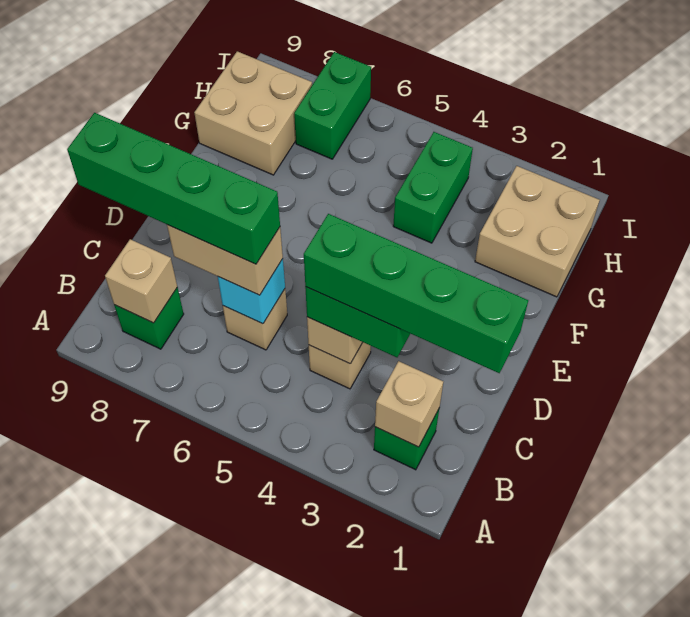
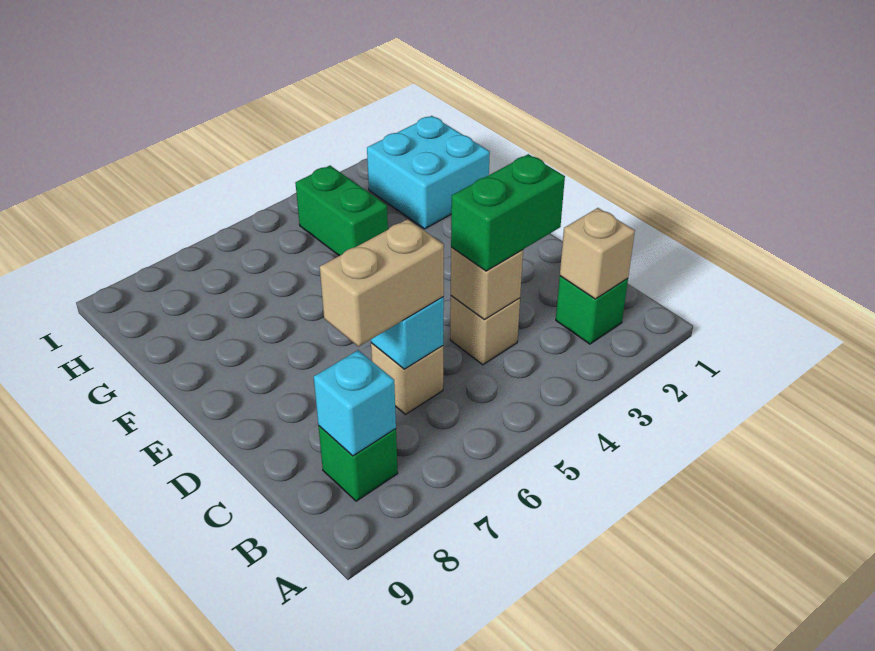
tan brick B8 level 2 -> cyan brick B8 level 2
green brick C1:C4 level 4 -> none
green brick C6:C9 level 4 -> none
tan brick G1:H2 level 1 -> cyan brick G1:H2 level 1
tan brick G8:H9 level 1 -> none
green brick H7:I7 level 1 -> none

